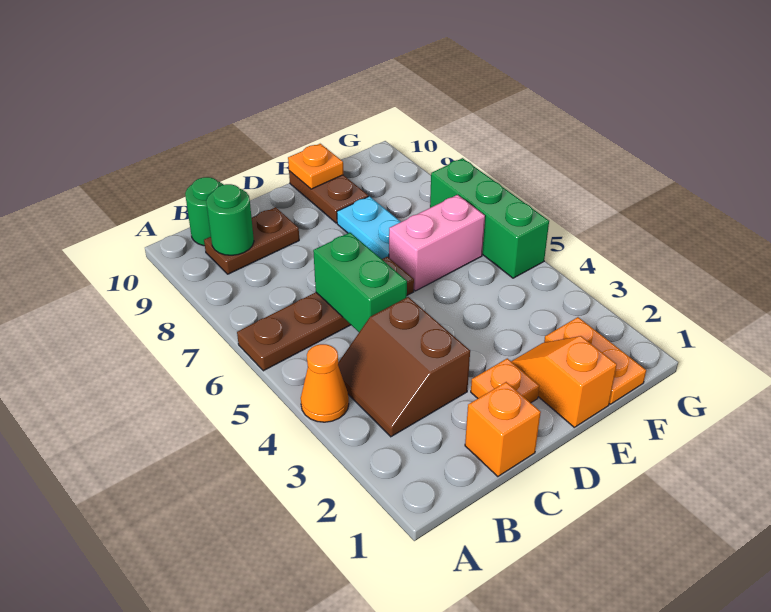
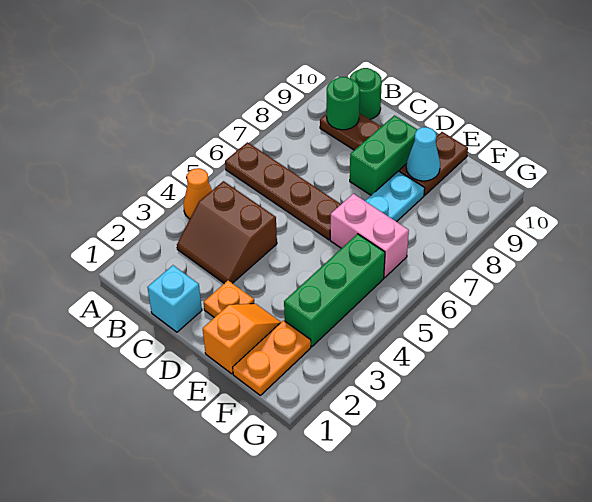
brown slope B3:C4 level 1 top C -> brown slope B3:C4 level 1 top 4
orange brick C1 level 1 -> cyan brick C1 level 1
green brick C5:C6 level 2 -> green brick D8:D9 level 1
none -> cyan cone E9 level 2
orange plate E10 level 2 -> none
green brick G5:G7 level 1 -> green brick F3:F5 level 1

